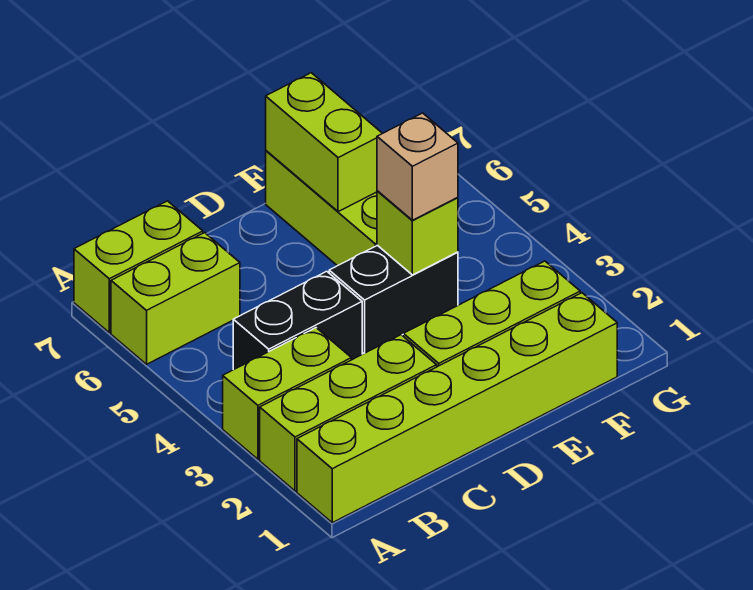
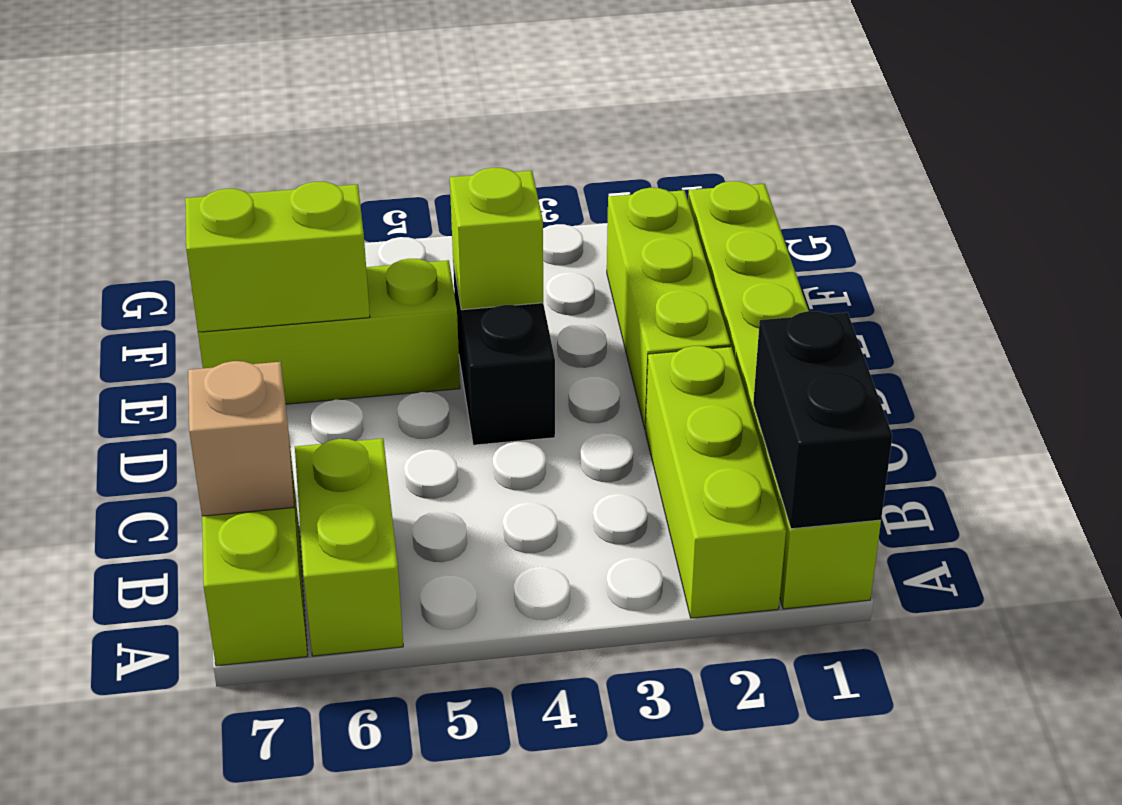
lime brick A3:B3 level 1 -> none
black brick B4:C4 level 1 -> black brick A1:B1 level 2
tan brick E4 level 3 -> tan brick B7 level 2

